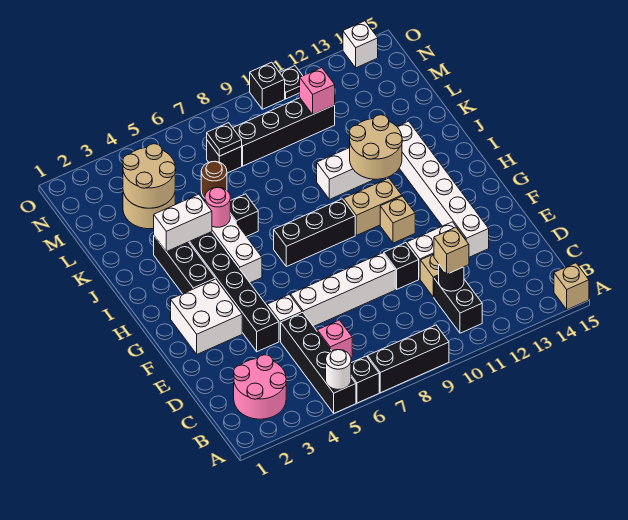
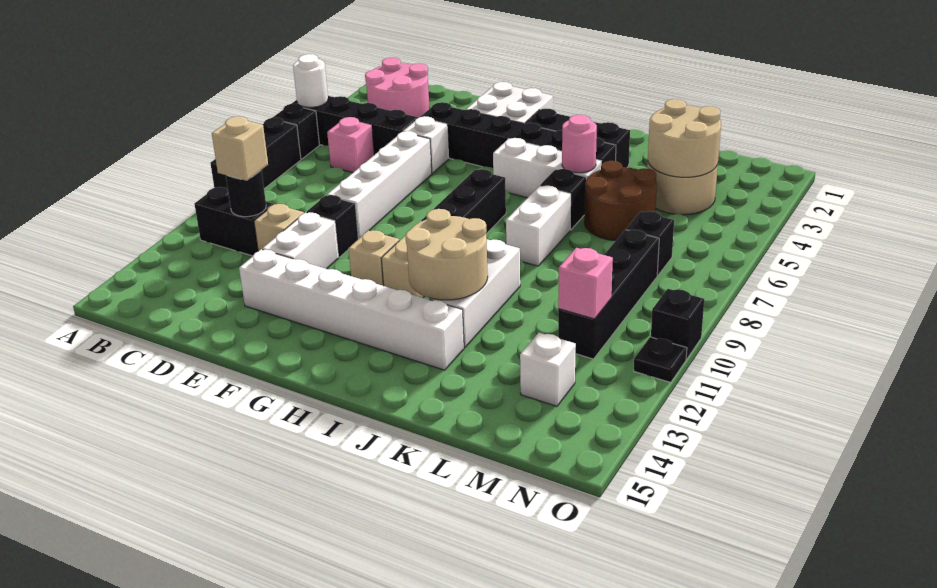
tan brick A15 level 1 -> none
white brick J3:J4 level 2 -> white brick J7:J8 level 1
brown round brick L6 level 1 -> brown round brick K5:L6 level 1
black plate M7 level 2 -> none
white brick O14 level 1 -> white brick M13 level 1

